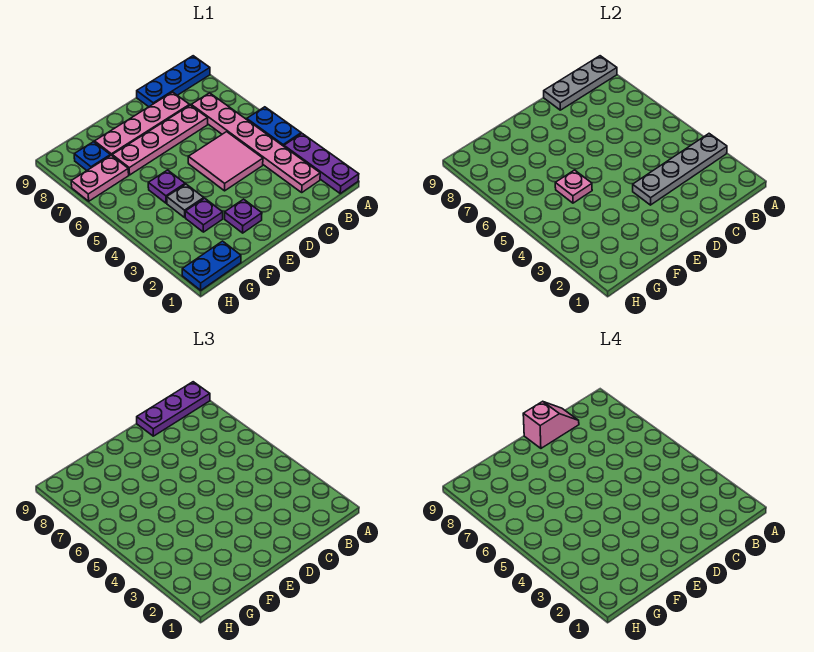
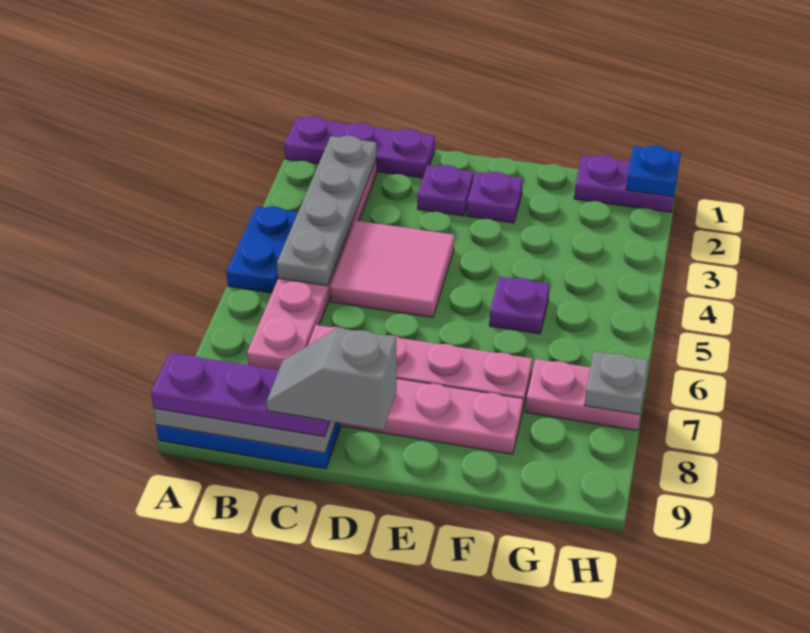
purple plate A1:A3 level 1 -> purple plate A1:C1 level 1
grey plate A3:D3 level 2 -> grey plate B2:B5 level 2
pink slope C9:D9 level 4 top D -> grey slope C9:D9 level 4 top D
purple plate F3 level 1 -> purple plate D2 level 1
grey plate F4 level 1 -> grey plate H7 level 2
pink plate F5 level 2 -> none
blue plate G1:H1 level 1 -> purple plate G1:H1 level 1
blue plate G8 level 1 -> blue plate H1 level 2

